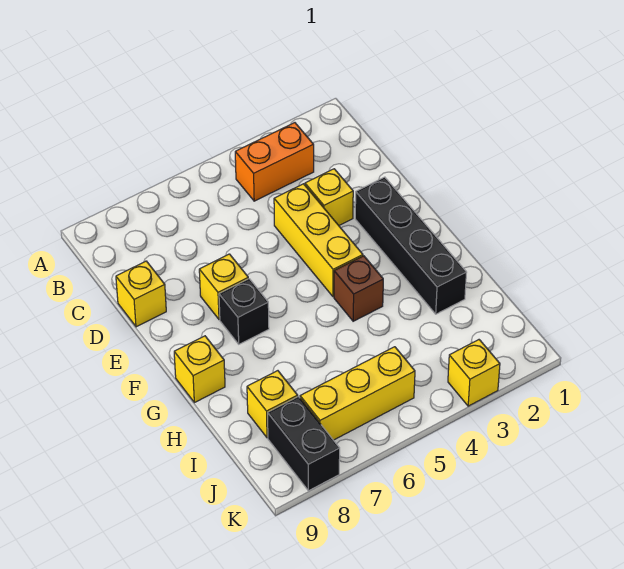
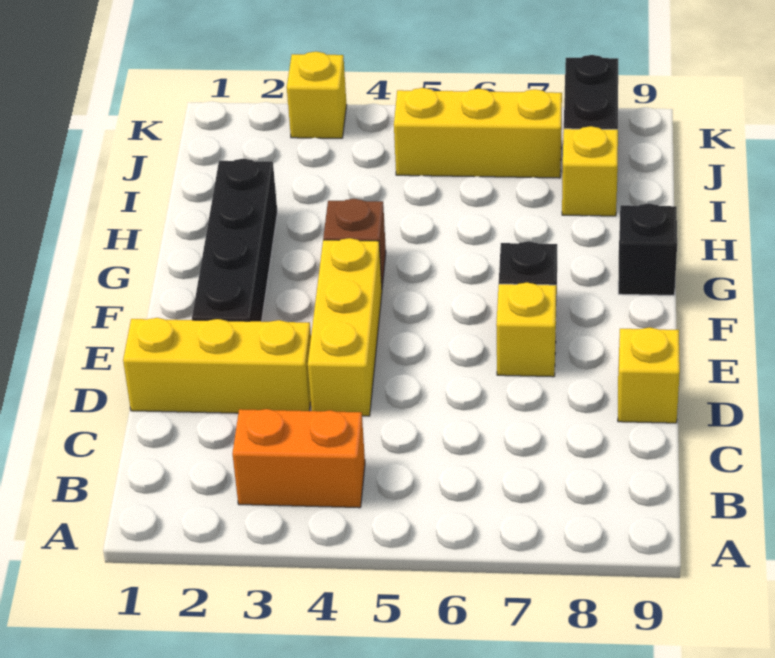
yellow brick D3 level 1 -> yellow brick D1:D3 level 1
yellow brick G9 level 1 -> black brick G9 level 1

